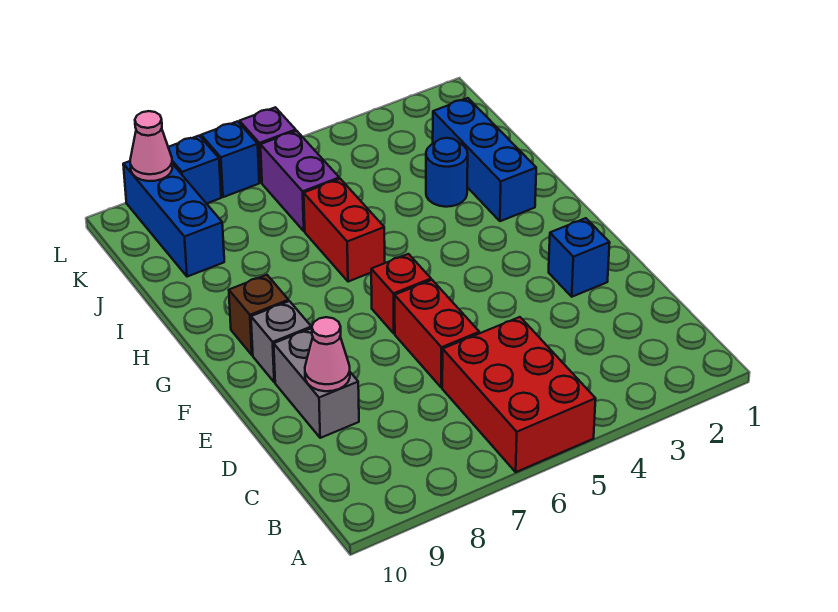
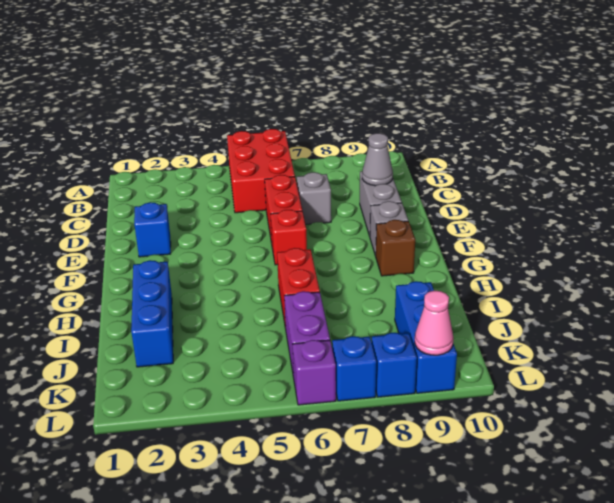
none -> grey brick D7 level 1
pink cone D9 level 2 -> grey cone D9 level 2
blue round brick I3 level 1 -> none

